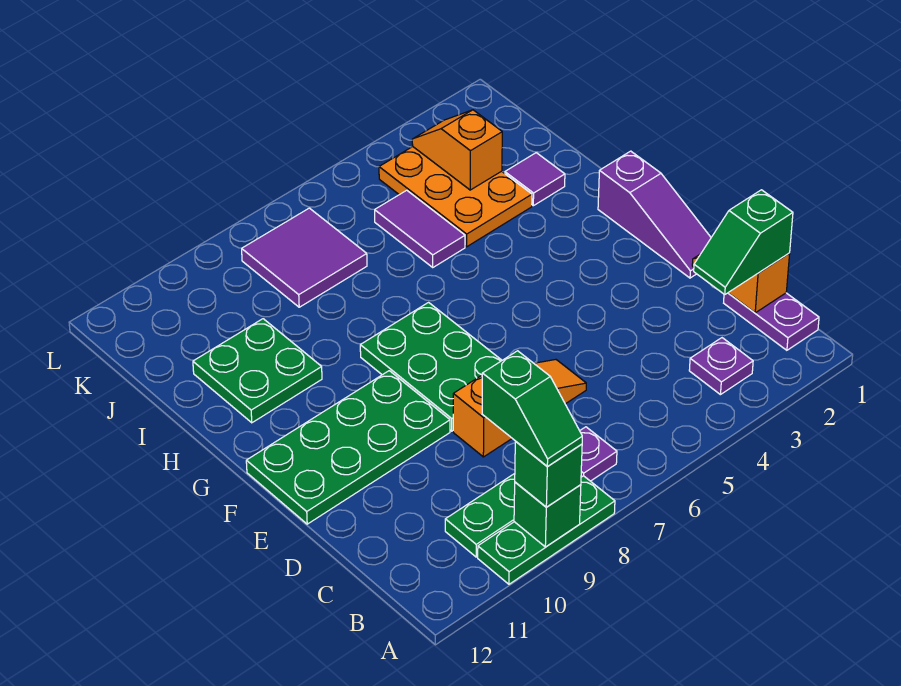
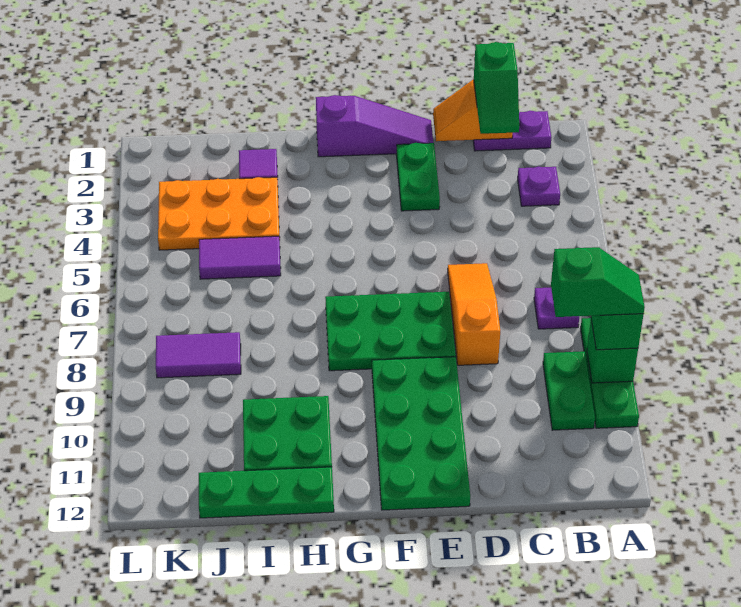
none -> green plate E2:E3 level 1
none -> green plate H12:J12 level 1
orange slope J3:K3 level 2 top J -> none
purple tile J7:K8 level 1 -> purple tile J8:K8 level 1

